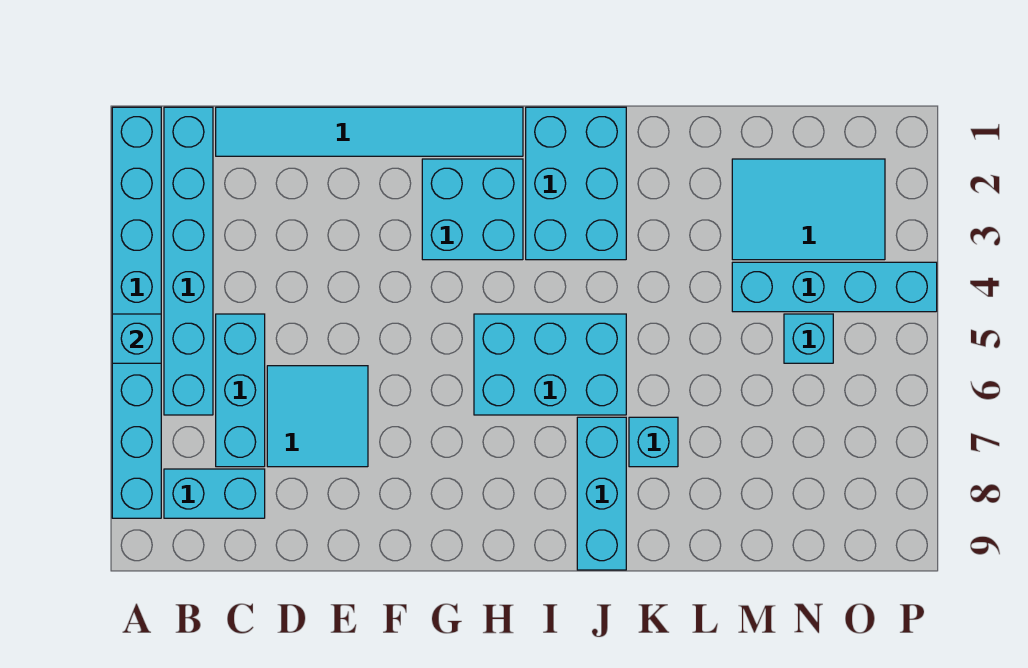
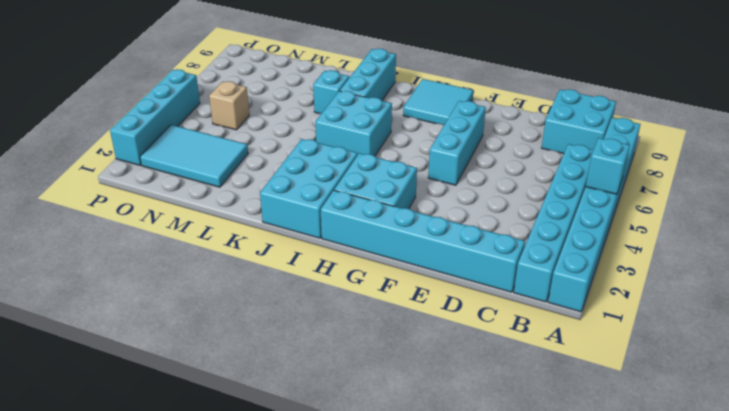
cyan brick B8:C8 level 1 -> cyan brick B8:C9 level 1
cyan tile C1:H1 level 1 -> cyan brick C1:H1 level 1
cyan brick C5:C7 level 1 -> cyan brick F5:F7 level 1
cyan tile D6:E7 level 1 -> cyan tile G8:H9 level 1
cyan brick H5:J6 level 1 -> cyan brick I5:J6 level 1
cyan brick M4:P4 level 1 -> cyan brick P2:P5 level 1
cyan brick N5 level 1 -> tan brick N5 level 1

